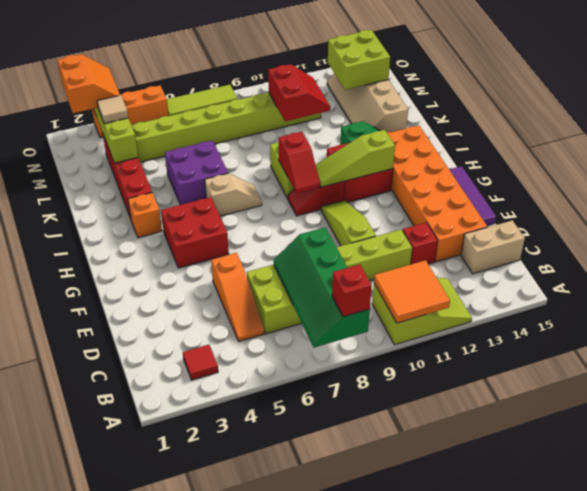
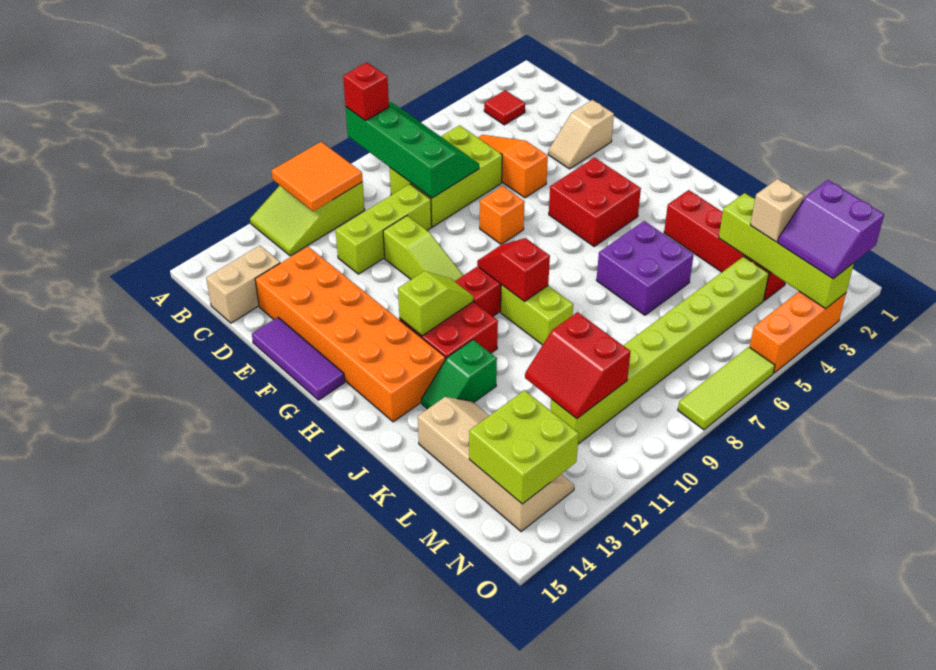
red brick D12 level 1 -> none
lime slope H10:H12 level 2 top 12 -> lime slope H11:H12 level 2 top 12
orange brick I3 level 1 -> orange brick F7 level 1
tan slope I6:I7 level 1 top 6 -> tan slope E2:E3 level 1 top 2
tan tile M3 level 3 -> tan brick M3 level 3
orange slope N2:O3 level 3 top 2 -> purple slope N2:O3 level 3 top 2

